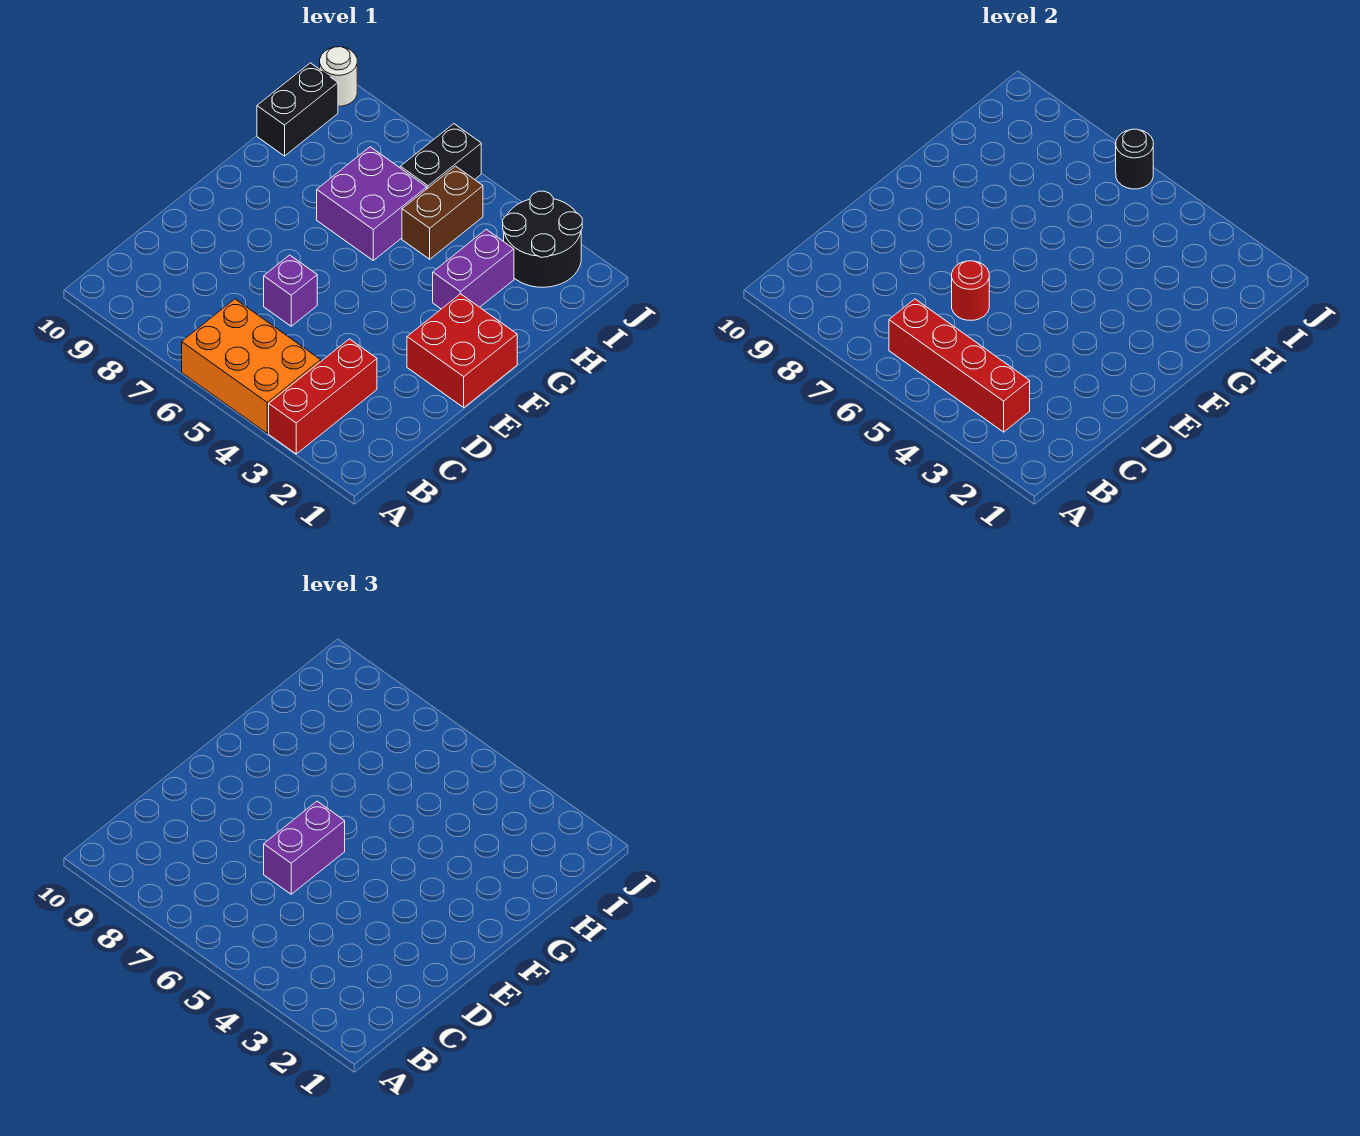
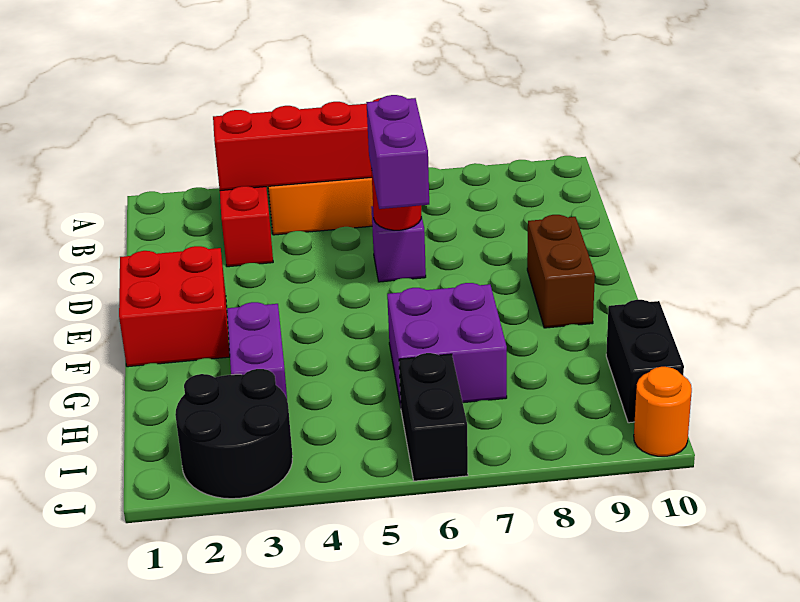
brown brick H5:I5 level 1 -> brown brick E9:F9 level 1
black round brick J6 level 2 -> none
white round brick J10 level 1 -> orange round brick J10 level 1

